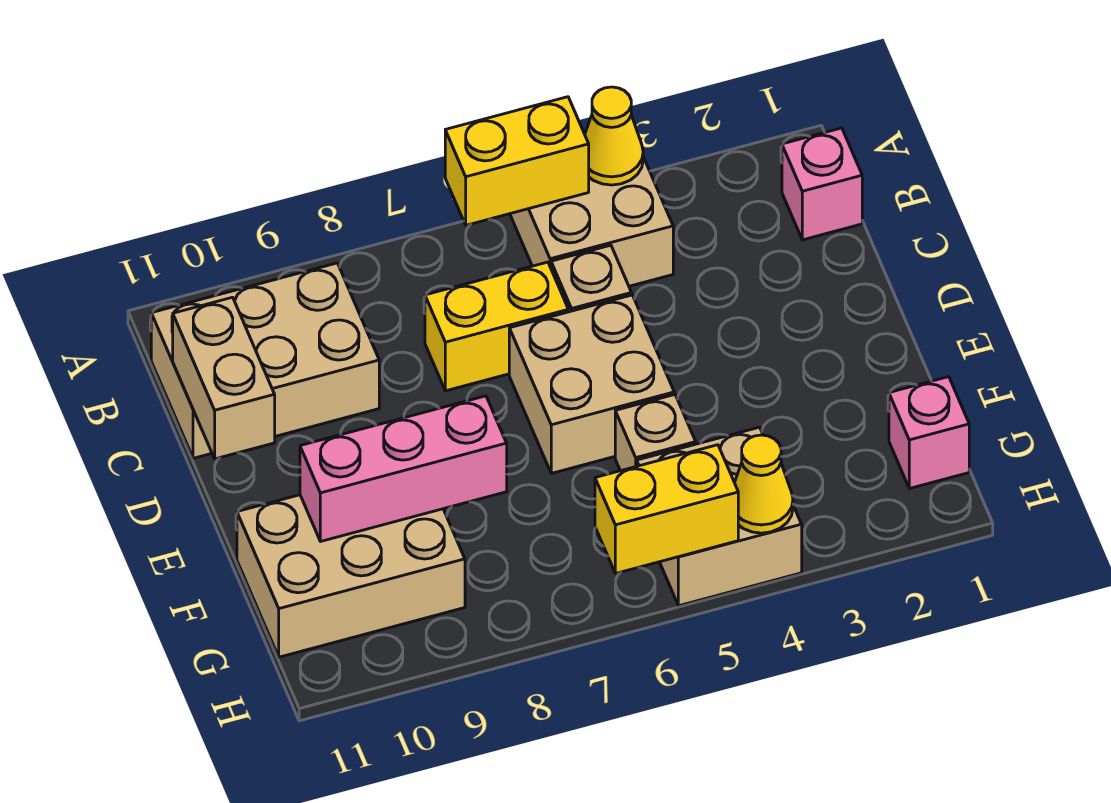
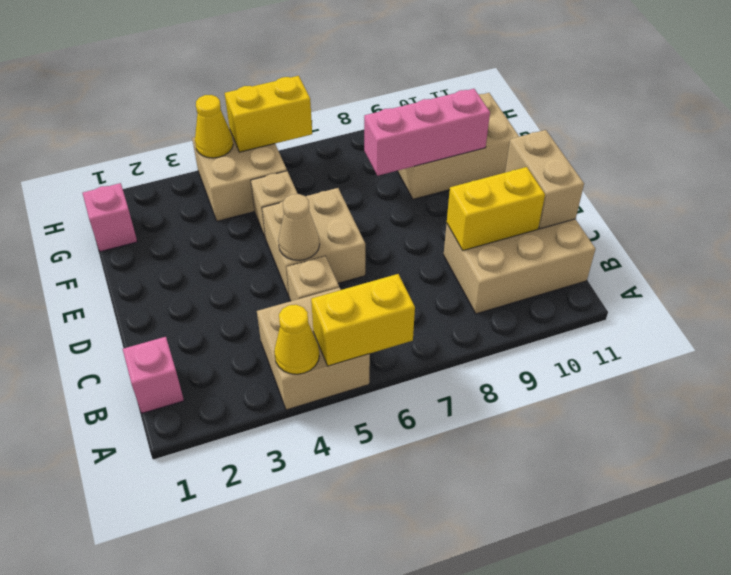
yellow brick C6:C7 level 1 -> yellow brick C9:C10 level 2
none -> tan cone D5 level 2

